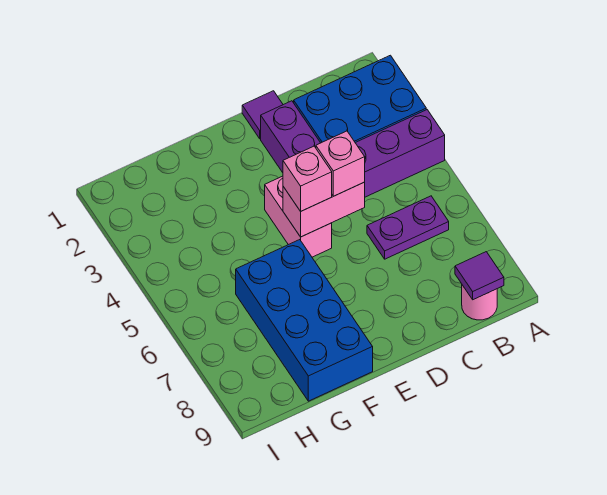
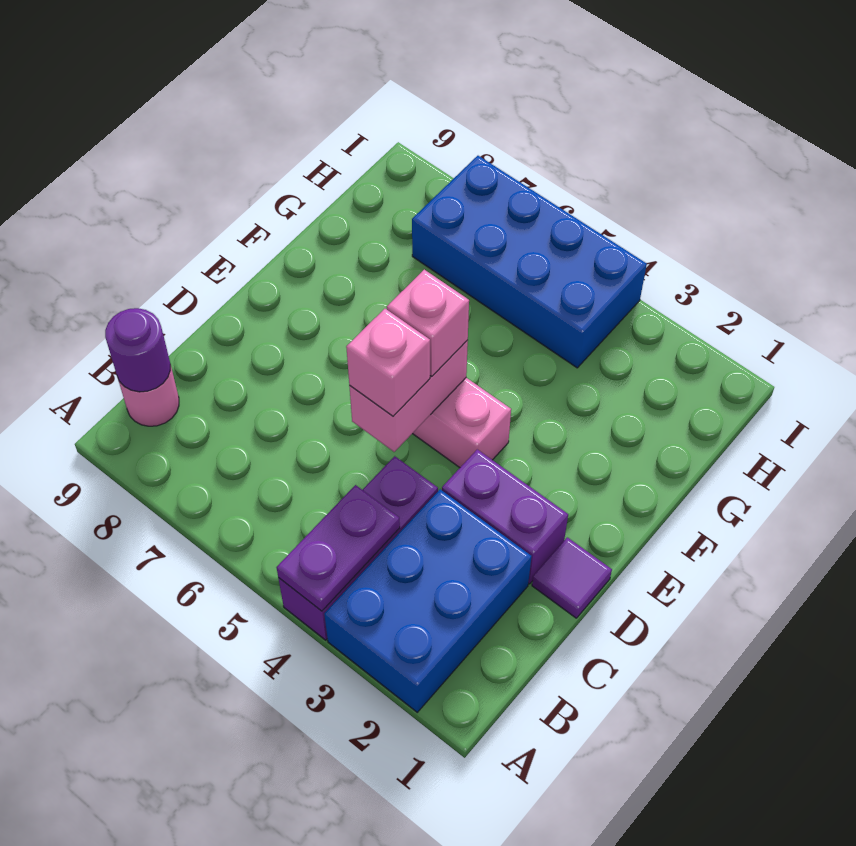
purple plate B6:C6 level 1 -> purple plate A4:B4 level 2
purple tile B9 level 2 -> purple round brick B9 level 2
blue brick F6:G9 level 1 -> blue brick H4:I7 level 1

